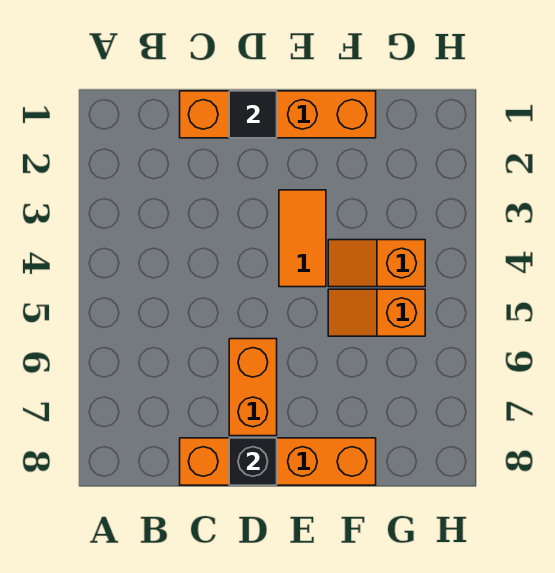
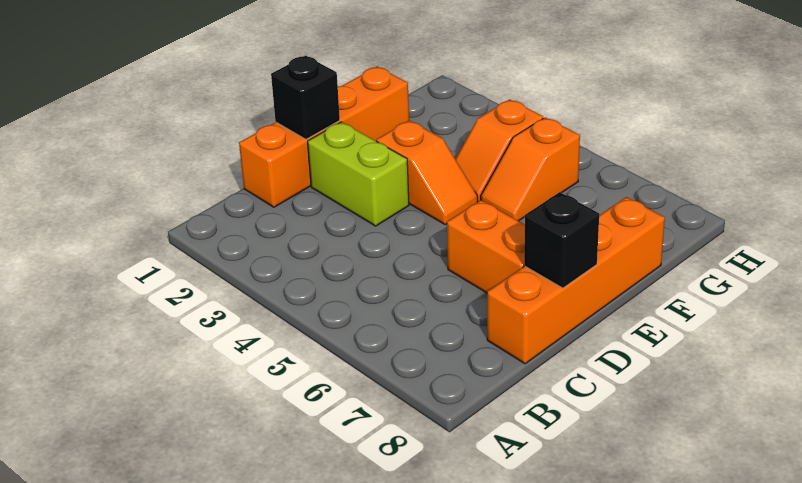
black tile D1 level 2 -> black brick D1 level 2
none -> lime brick D2:D3 level 1
orange tile E3:E4 level 1 -> orange slope E3:E4 level 1 top 3

